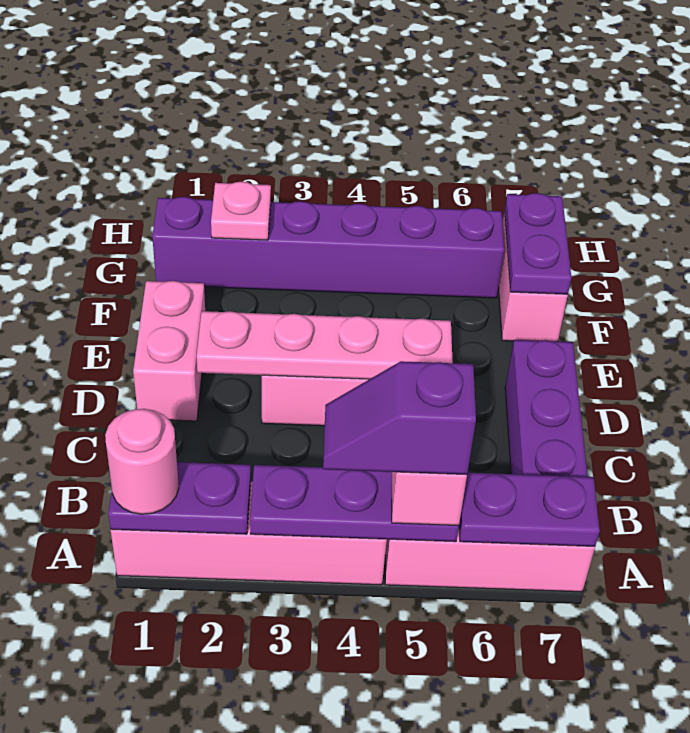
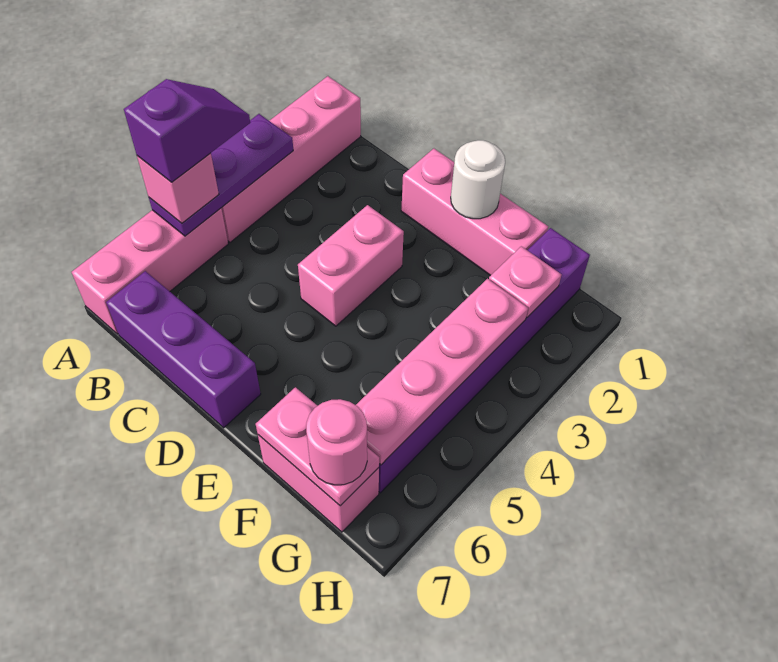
purple plate A1:A2 level 2 -> none
pink round brick A1 level 3 -> pink round brick G7 level 3
purple plate A6:A7 level 2 -> none
pink brick D1:E1 level 1 -> pink brick D1:F1 level 1
pink plate D2:D5 level 2 -> pink plate G3:G6 level 2
none -> white round brick E1 level 2
purple plate F7:G7 level 2 -> pink plate F7:G7 level 2

